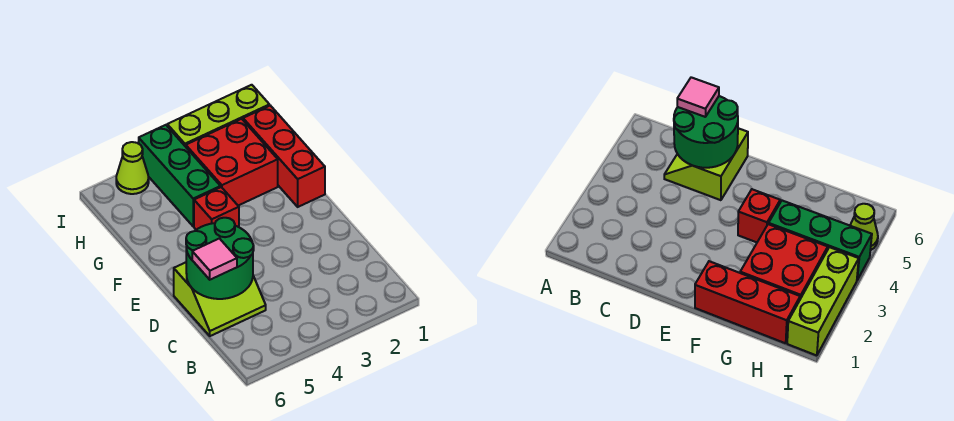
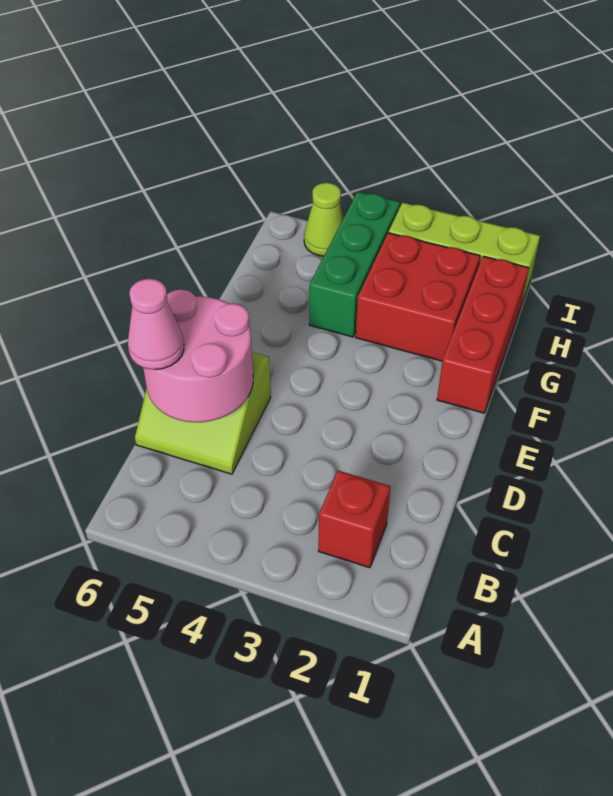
green round brick C5:D6 level 2 -> pink round brick C5:D6 level 2
pink tile C6 level 3 -> pink cone C6 level 3
red brick F4 level 1 -> red brick B2 level 1

